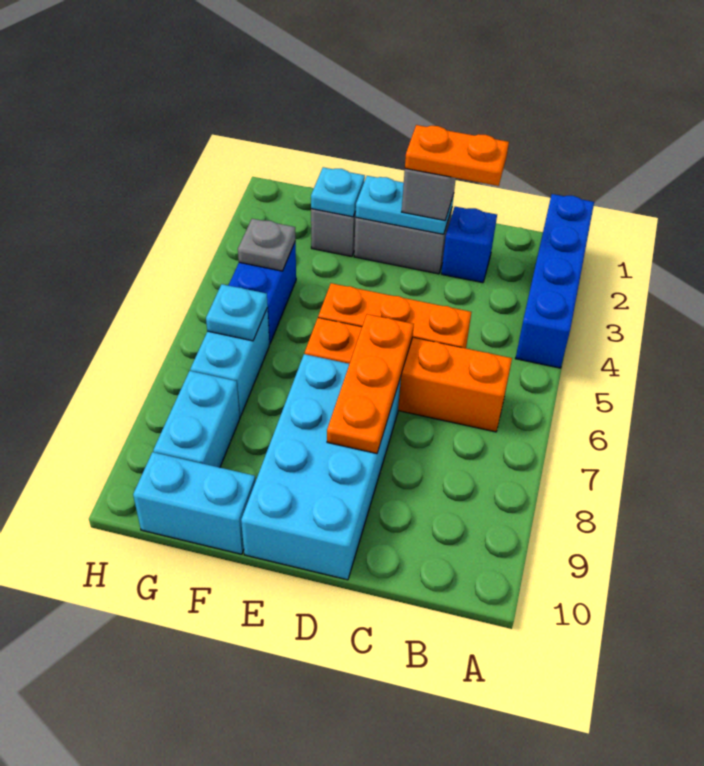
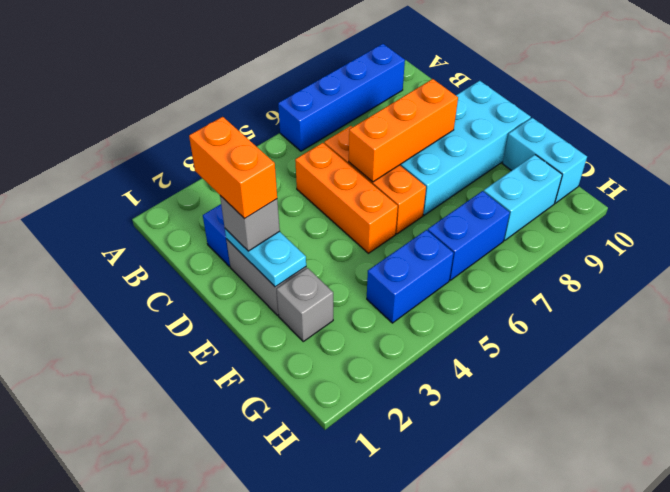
blue brick A1:A4 level 1 -> blue brick A6:A9 level 1
orange brick B6:E6 level 1 -> orange brick C6:E6 level 1
orange plate C2:D2 level 4 -> orange brick C2:D2 level 4
orange plate D6:D8 level 2 -> orange brick D6:D8 level 2
cyan plate F2 level 2 -> none
grey plate G4 level 2 -> none
cyan brick G6:G7 level 1 -> blue brick G6:G7 level 1
cyan plate G6 level 2 -> none

